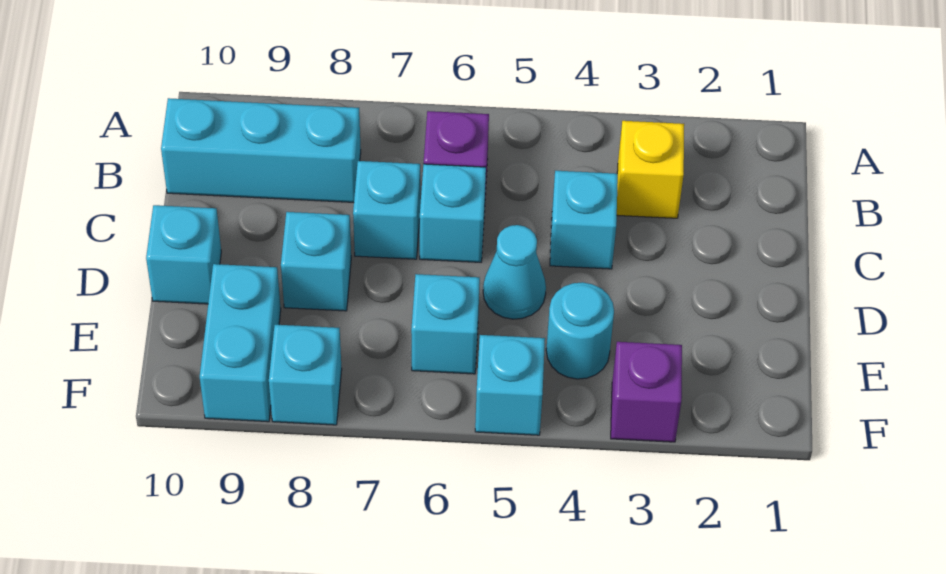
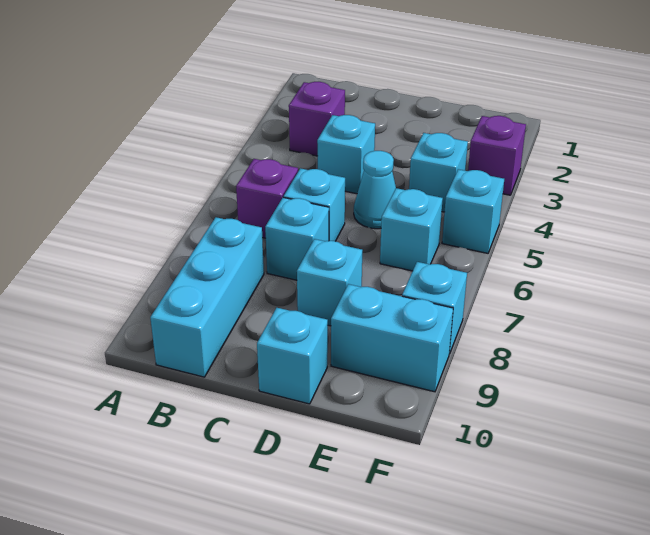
yellow brick B3 level 1 -> purple brick B3 level 1
cyan round brick E4 level 1 -> cyan brick E4 level 1

